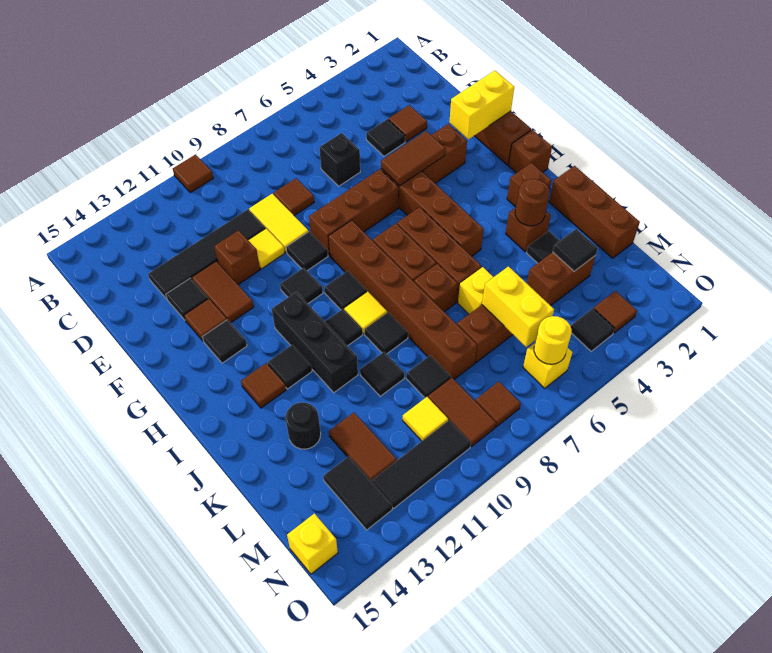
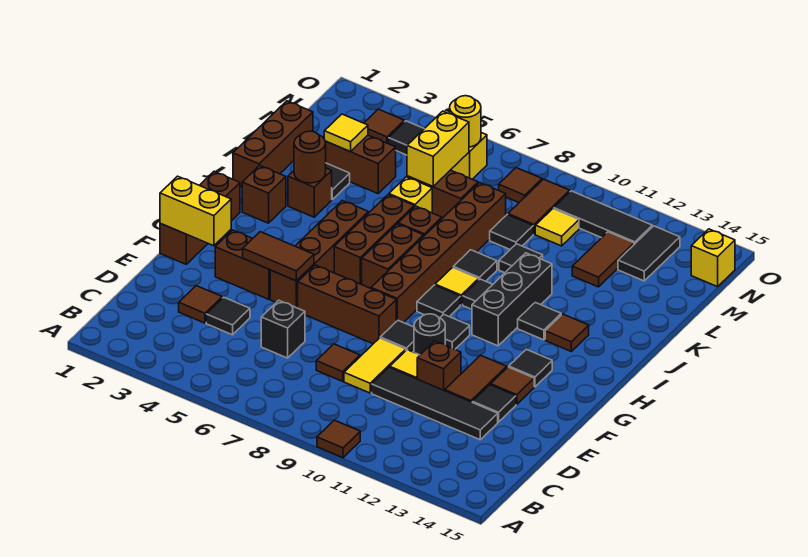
black round brick K13 level 1 -> black round brick F10 level 1
black tile L3 level 2 -> yellow tile L3 level 2

